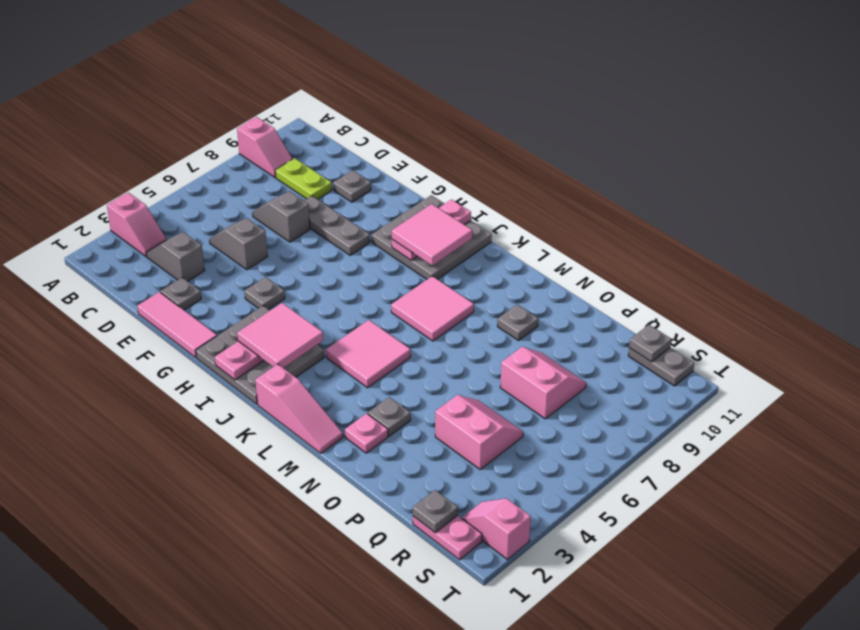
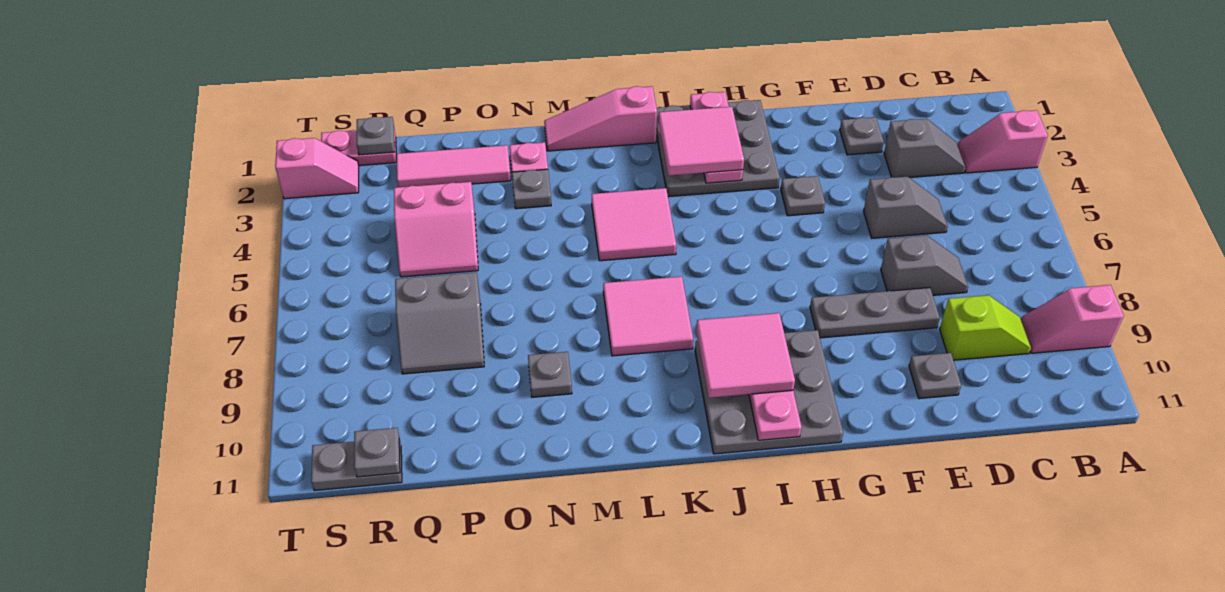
lime plate C9:D9 level 1 -> lime slope C9:D9 level 1 top D
pink tile E1:G1 level 1 -> pink tile O2:Q2 level 1
pink slope P7:Q8 level 1 top 7 -> grey slope P7:Q8 level 1 top 7

